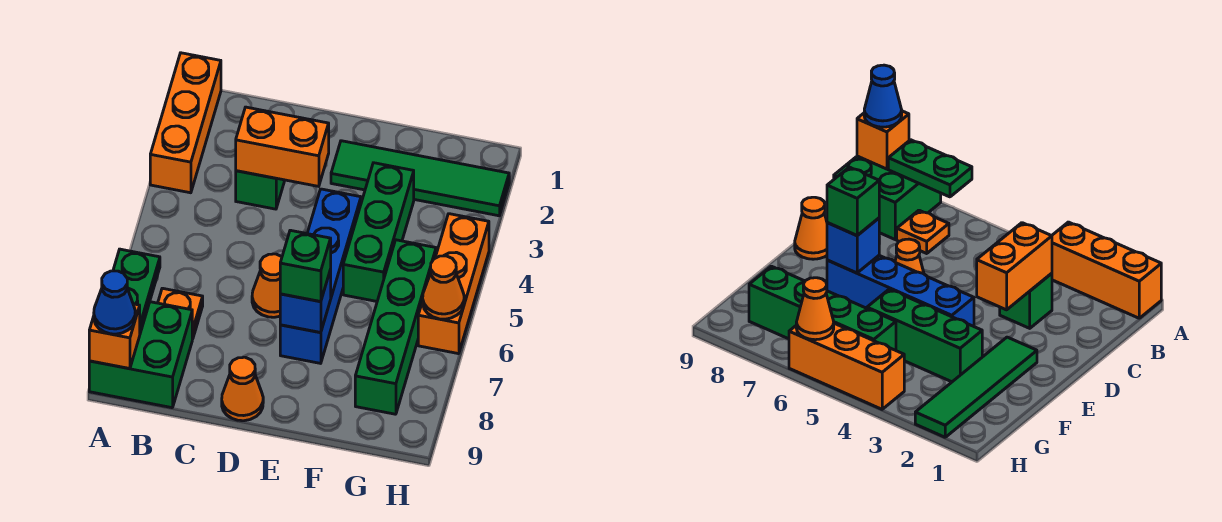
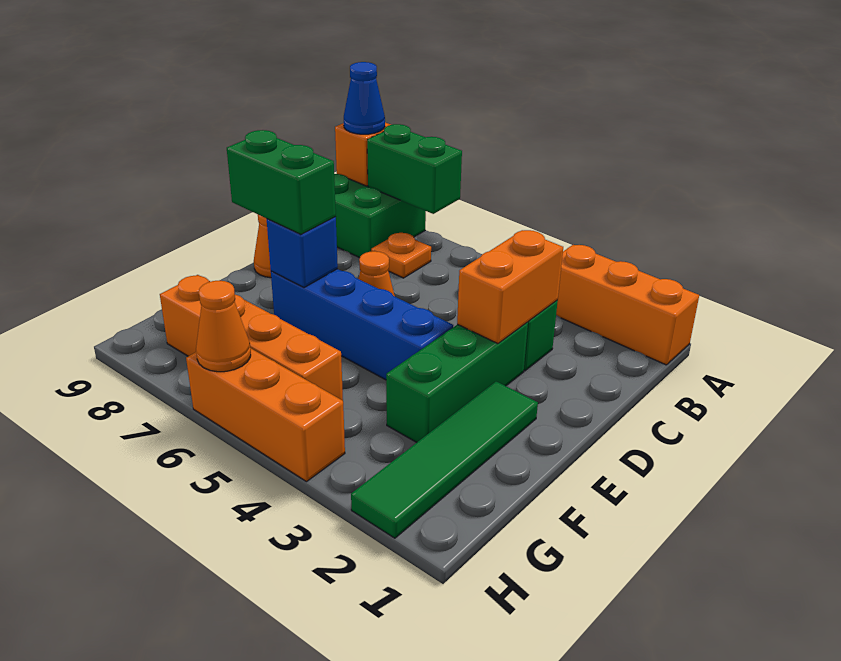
green plate A7:A8 level 2 -> green brick A7:A8 level 2
green brick E7 level 3 -> green brick E7:E8 level 3
green brick F3:F5 level 1 -> green brick D3:F3 level 1
green brick G5:G8 level 1 -> orange brick G5:G8 level 1

